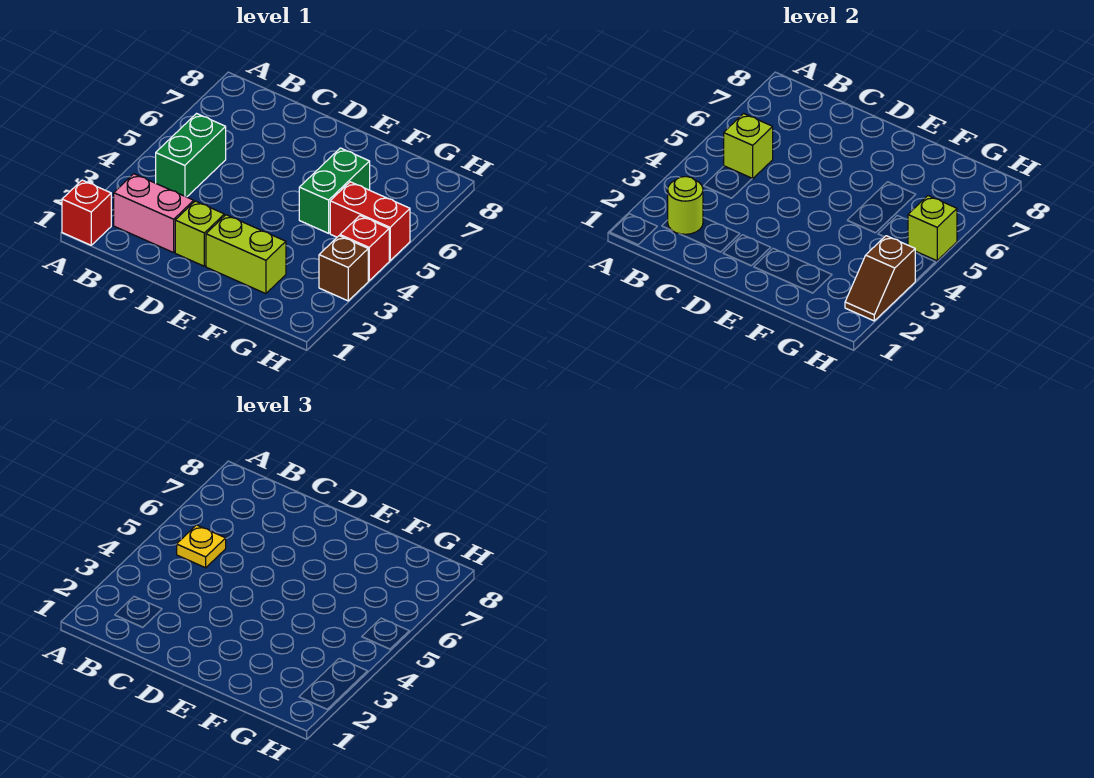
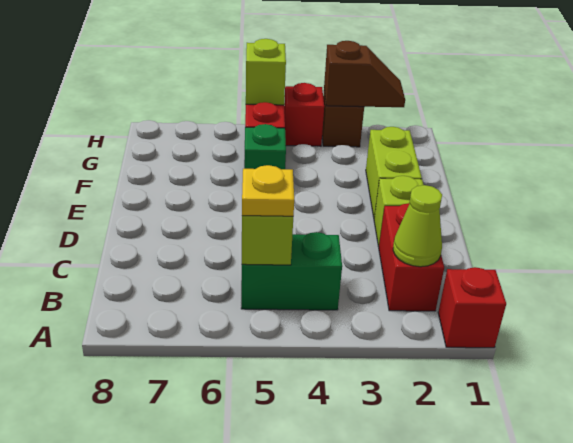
pink brick B2:C2 level 1 -> red brick B2:C2 level 1
lime round brick B2 level 2 -> lime cone B2 level 2
green brick F5:F6 level 1 -> green brick F5 level 1

